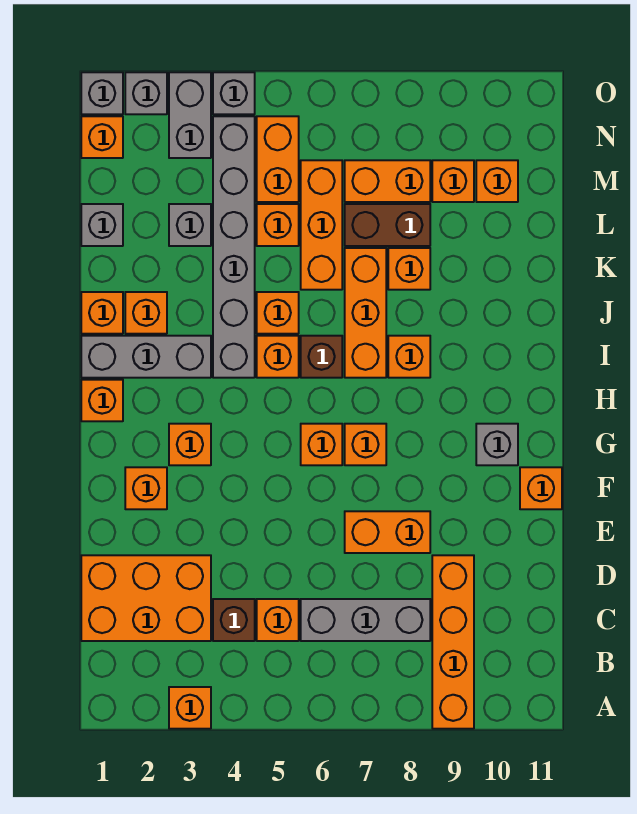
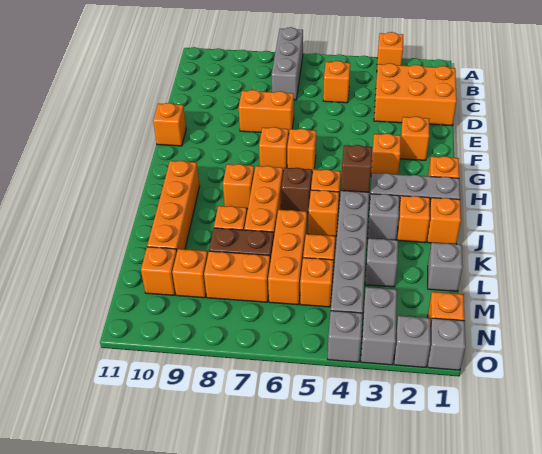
orange brick A9:D9 level 1 -> orange brick I10:L10 level 1
brown brick C4 level 1 -> brown brick I4 level 2
grey brick C6:C8 level 1 -> grey brick A7:C7 level 1
grey brick G10 level 1 -> grey brick J3 level 1
orange brick M5:N5 level 1 -> orange brick M5 level 1

